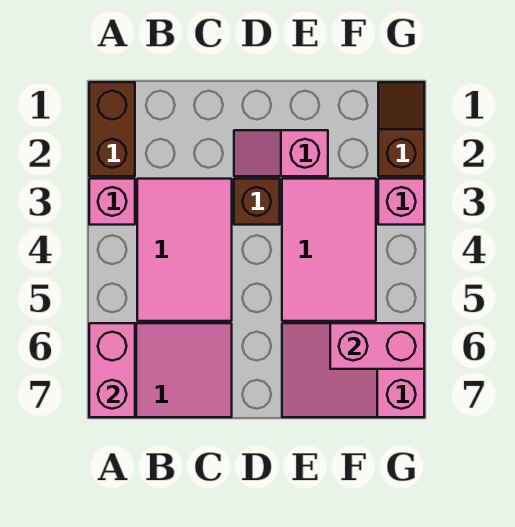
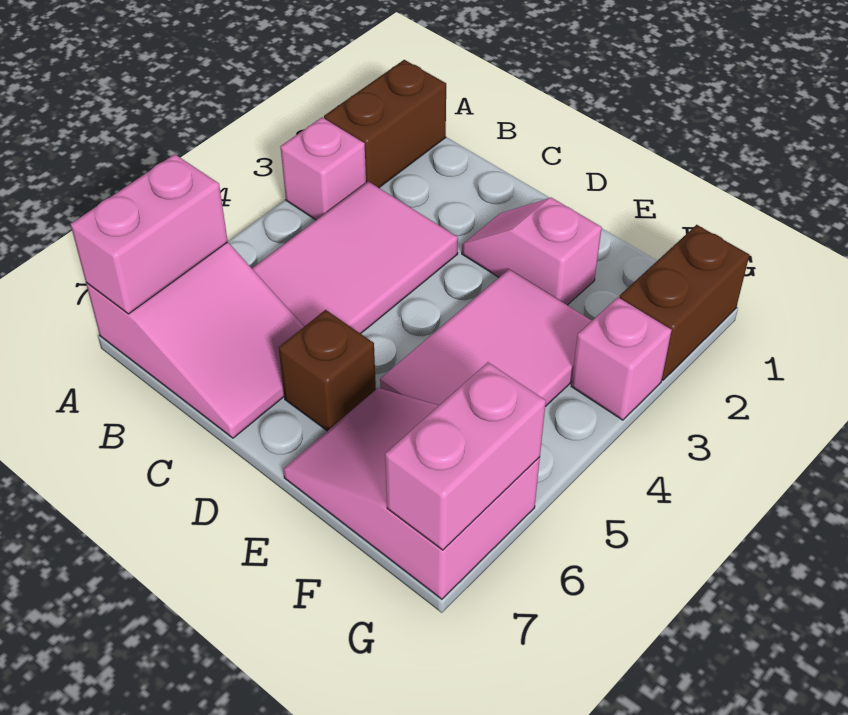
brown brick D3 level 1 -> brown brick D6 level 1
pink brick F6:G6 level 2 -> pink brick G6:G7 level 2
brown slope G1:G2 level 1 top 2 -> brown brick G1:G2 level 1

